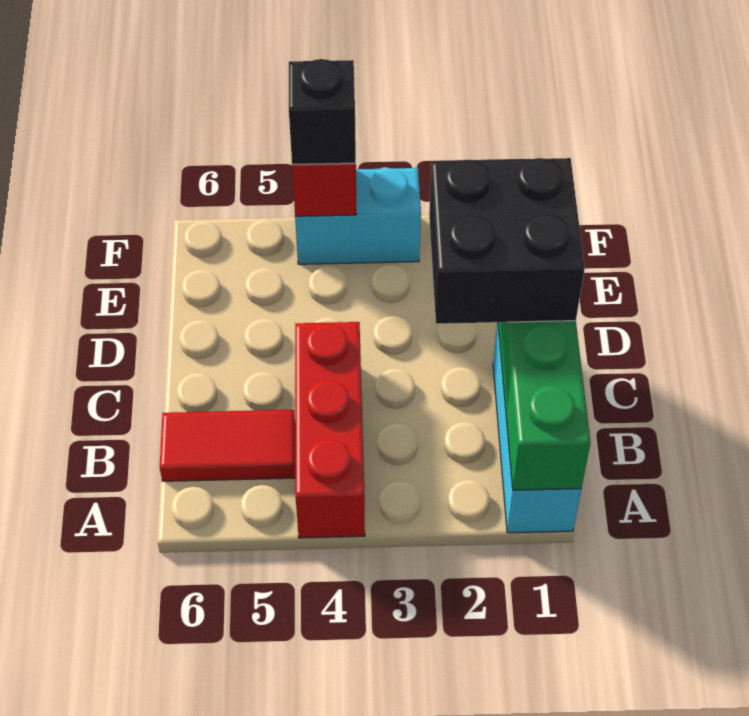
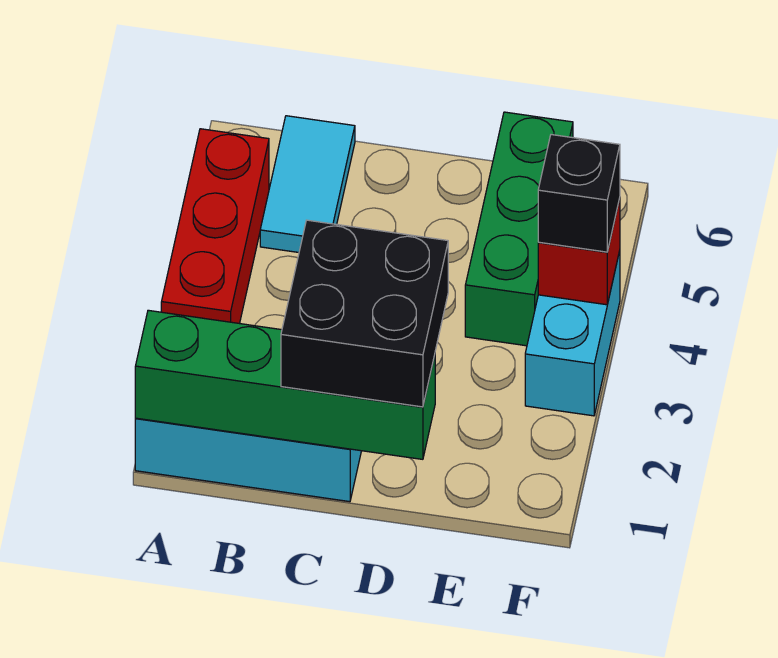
red brick A4:C4 level 1 -> red brick A3:A5 level 1
red tile B5:B6 level 1 -> cyan tile B5:B6 level 1
none -> green brick E4:E6 level 1

